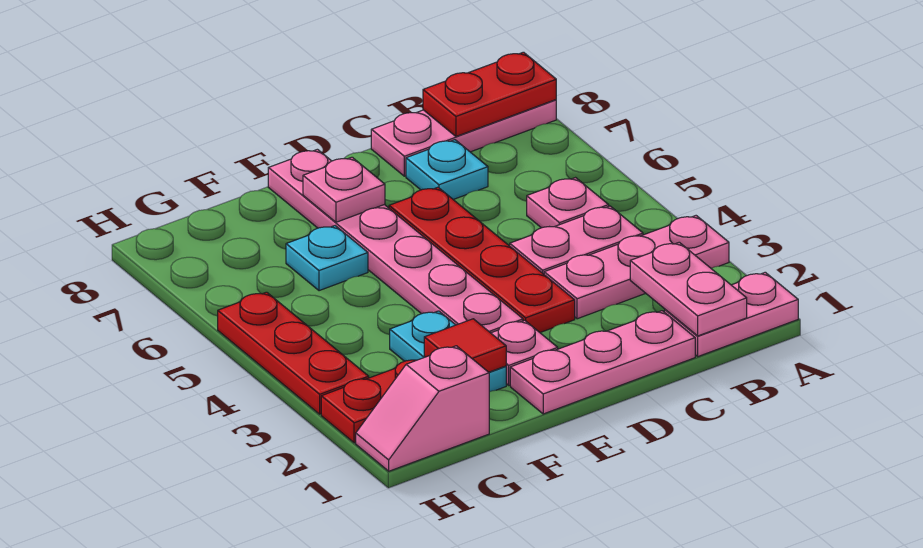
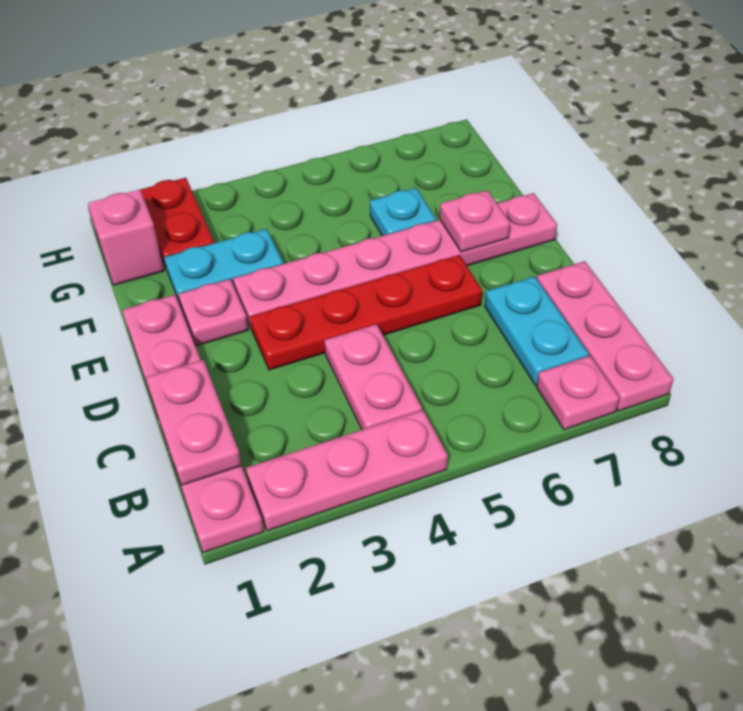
pink plate A3:C3 level 1 -> pink plate A2:A4 level 1
red plate A8:B8 level 2 -> none
pink plate B1:B2 level 2 -> pink plate B1:C1 level 2
pink plate B5 level 1 -> pink plate A7 level 1
cyan plate C7 level 1 -> cyan plate B7:C7 level 1
red tile F2 level 2 -> none
red plate H3:H5 level 1 -> none

